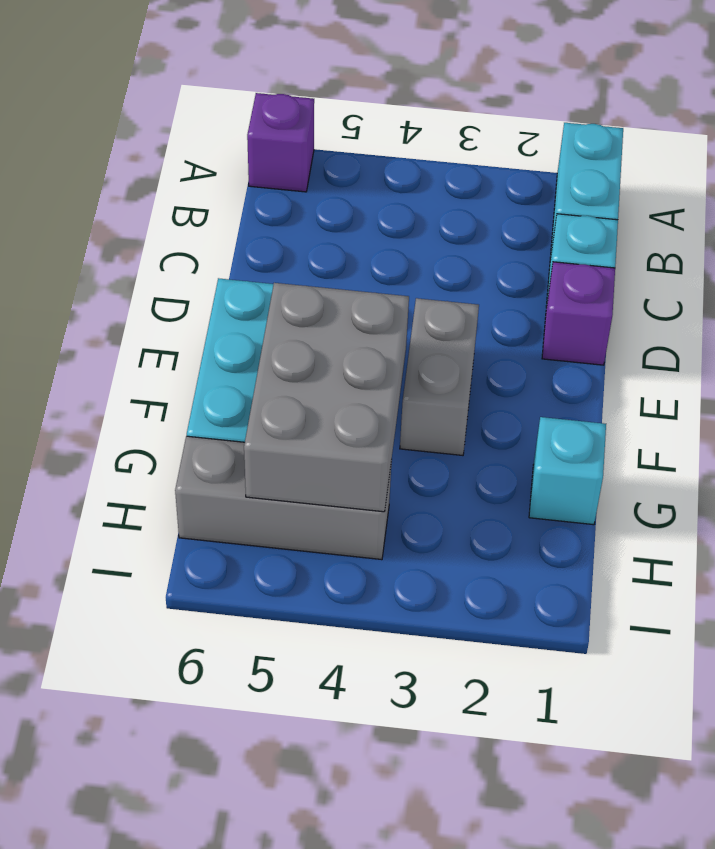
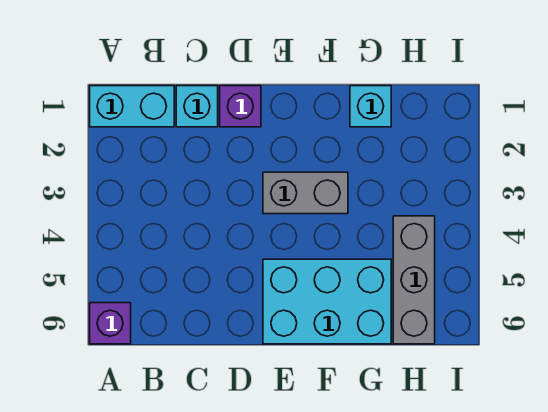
grey brick F4:H5 level 2 -> none

